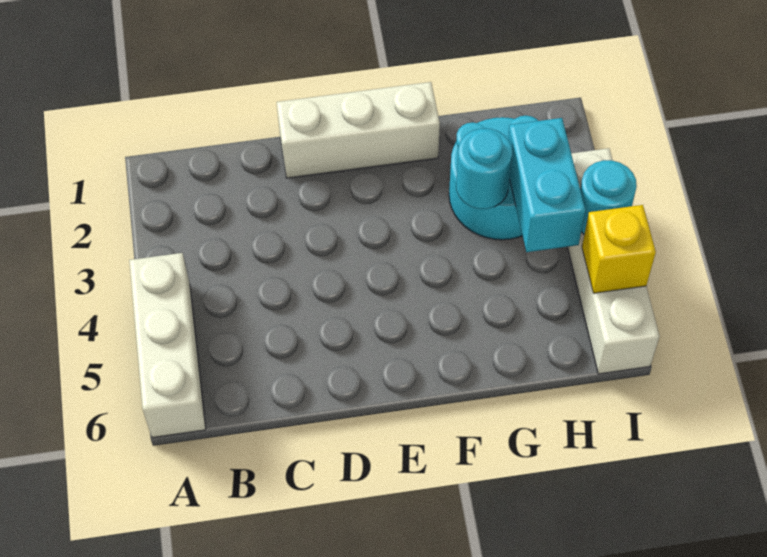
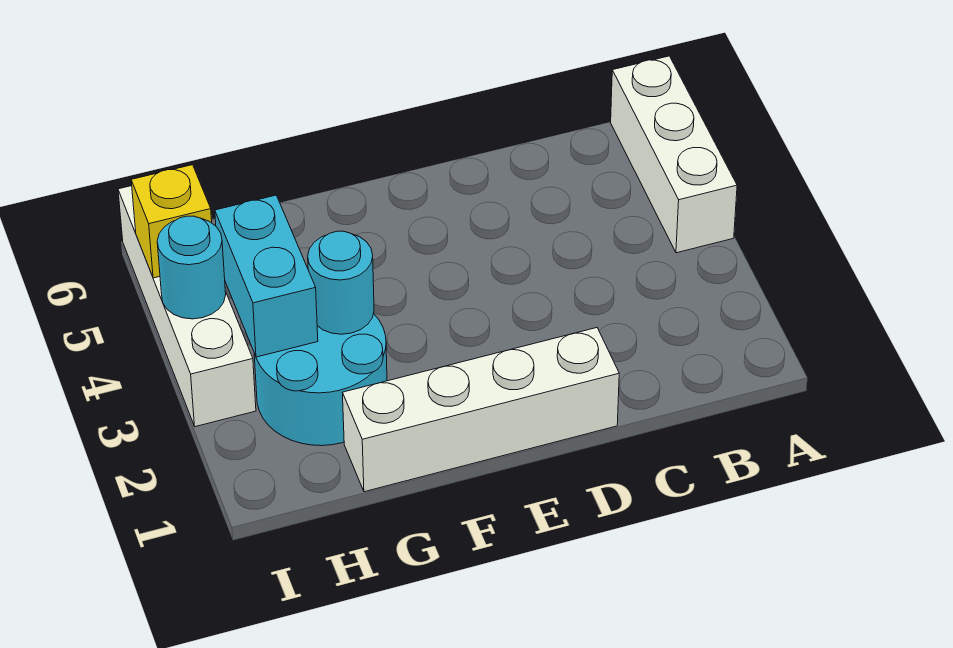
white brick D1:F1 level 1 -> white brick D1:G1 level 1

